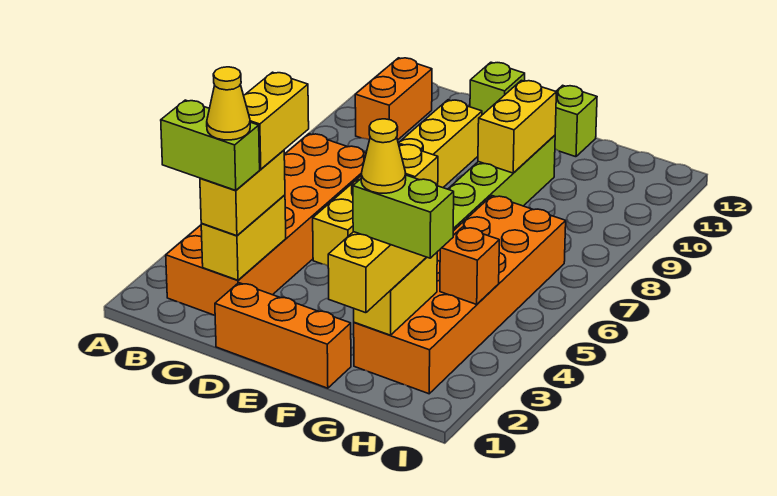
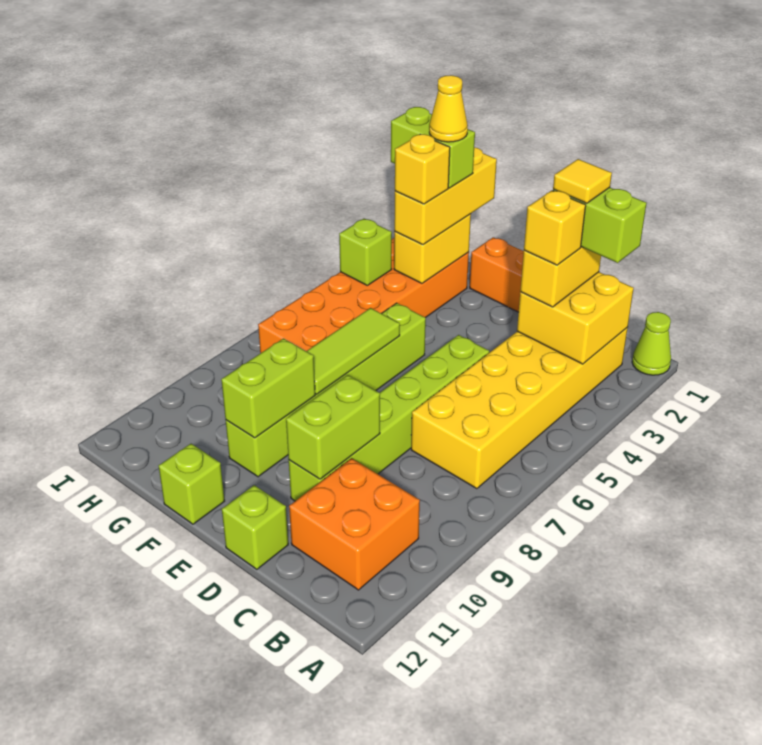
none -> lime cone A1 level 1
orange brick B2:C7 level 1 -> yellow brick B2:C7 level 1
orange brick B10:B11 level 1 -> orange brick B10:C11 level 1
yellow brick C2:C3 level 2 -> yellow brick B2:C3 level 2
yellow cone C2 level 5 -> yellow tile C2 level 5
yellow brick C3:C4 level 4 -> yellow brick C3 level 4
yellow brick D5:D10 level 1 -> lime brick D5:D10 level 1
none -> lime brick D9:D10 level 2
none -> lime tile F6:F8 level 2
yellow brick F9:F10 level 2 -> lime brick F9:F10 level 2
orange brick H4 level 2 -> lime brick H4 level 2

